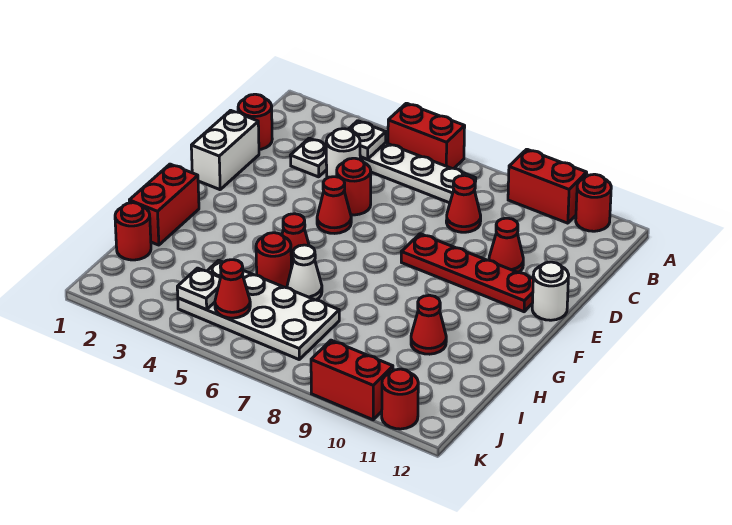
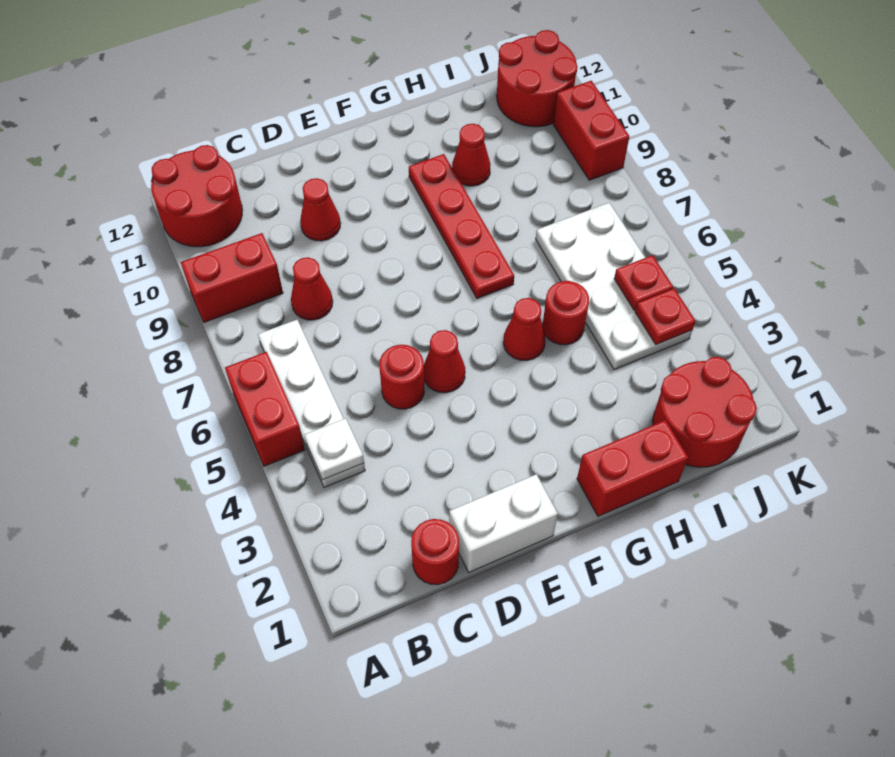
red brick A9:A10 level 1 -> red brick A9:B9 level 1
red round brick A11 level 1 -> red round brick A11:B12 level 1
white plate C3 level 1 -> none
white round brick C4 level 1 -> none
red plate E8:E11 level 1 -> red plate G7:G10 level 1
white round brick E12 level 1 -> none
white cone H6 level 1 -> none
red round brick I1 level 1 -> red round brick I1:J2 level 1
white plate J4 level 2 -> red plate J4 level 2
red cone J5 level 2 -> red plate J5 level 2
red round brick K11 level 1 -> red round brick J11:K12 level 1

